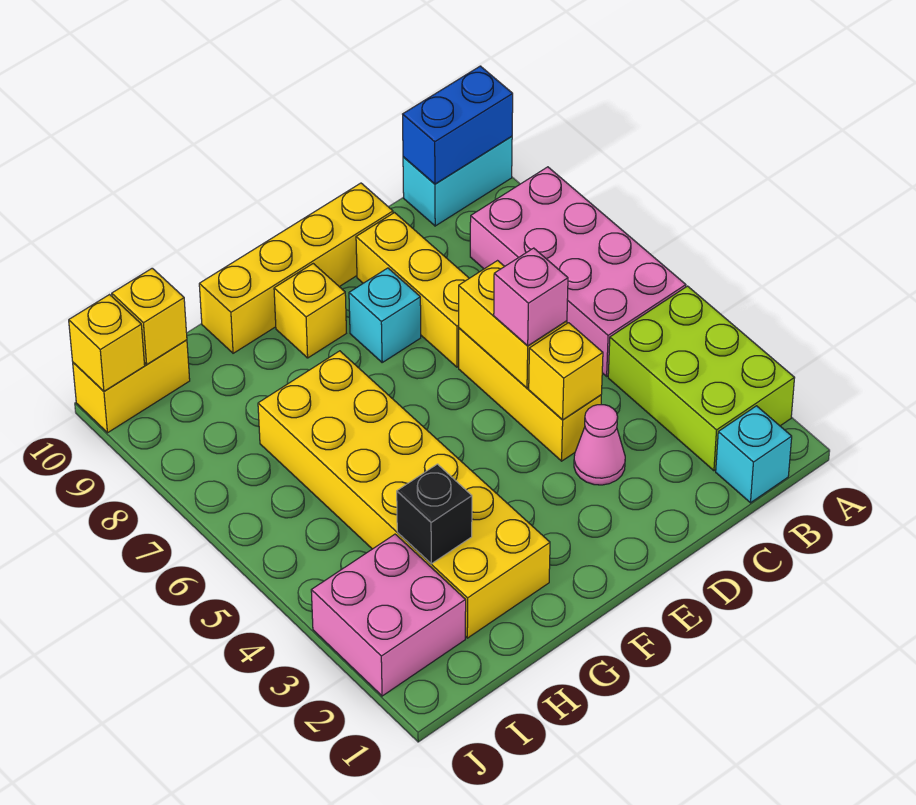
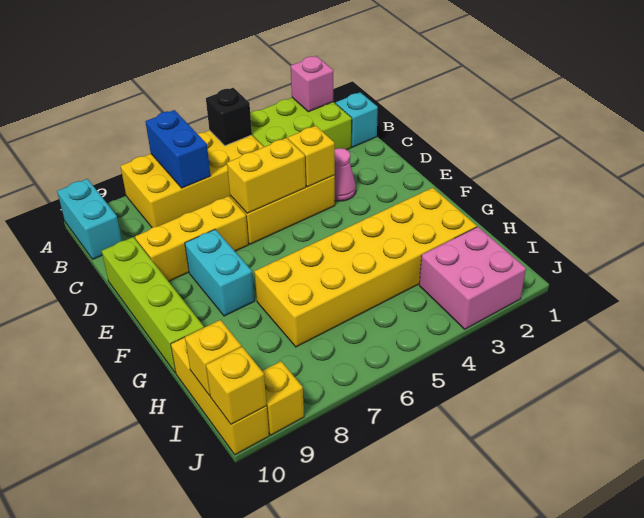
pink brick A5:B8 level 1 -> yellow brick A5:B8 level 1
blue brick A10:B10 level 2 -> blue brick A7:B7 level 2
pink brick D5 level 3 -> pink brick A2 level 2
yellow brick D10:G10 level 1 -> lime brick D10:G10 level 1
cyan brick E8 level 1 -> cyan brick E8:F8 level 1
yellow brick F9 level 1 -> yellow brick J9 level 1
black brick H3 level 2 -> black brick A5 level 2
yellow brick I10:J10 level 1 -> yellow brick H10:J10 level 1

